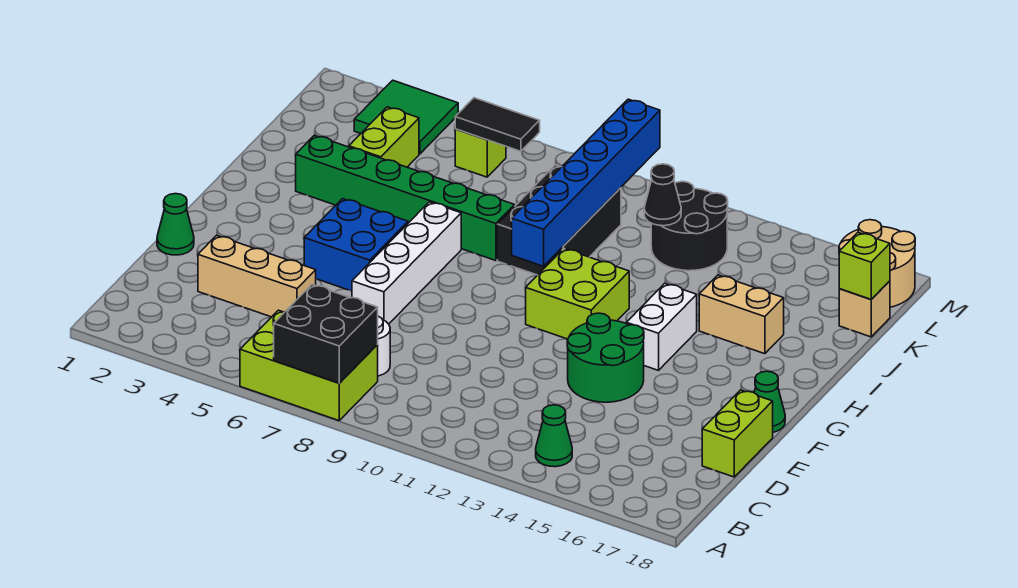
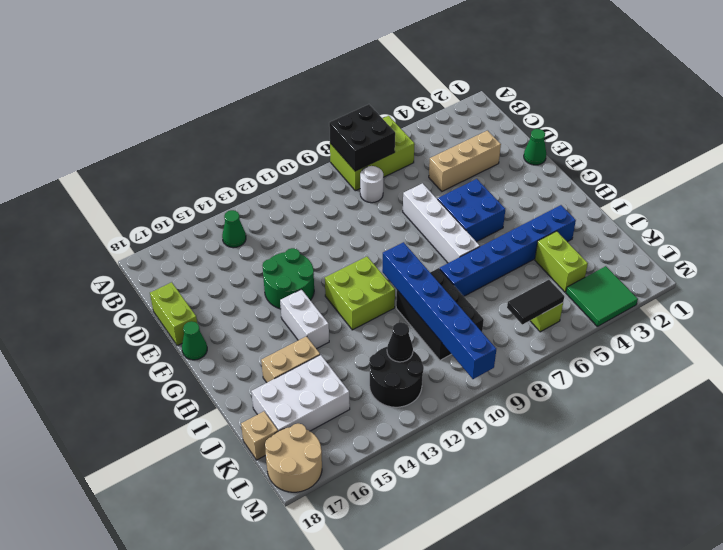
green brick I3:I8 level 1 -> blue brick I3:I8 level 1
none -> white brick J15:K17 level 1
lime brick K18 level 2 -> none

